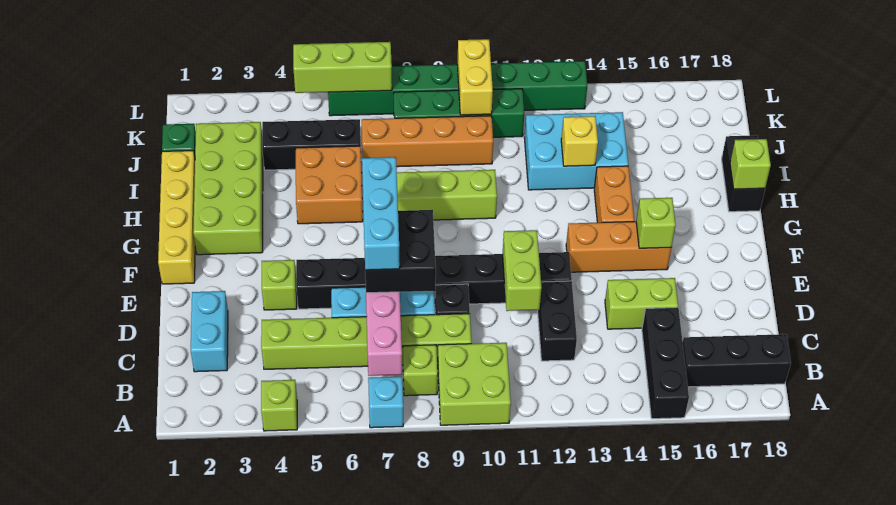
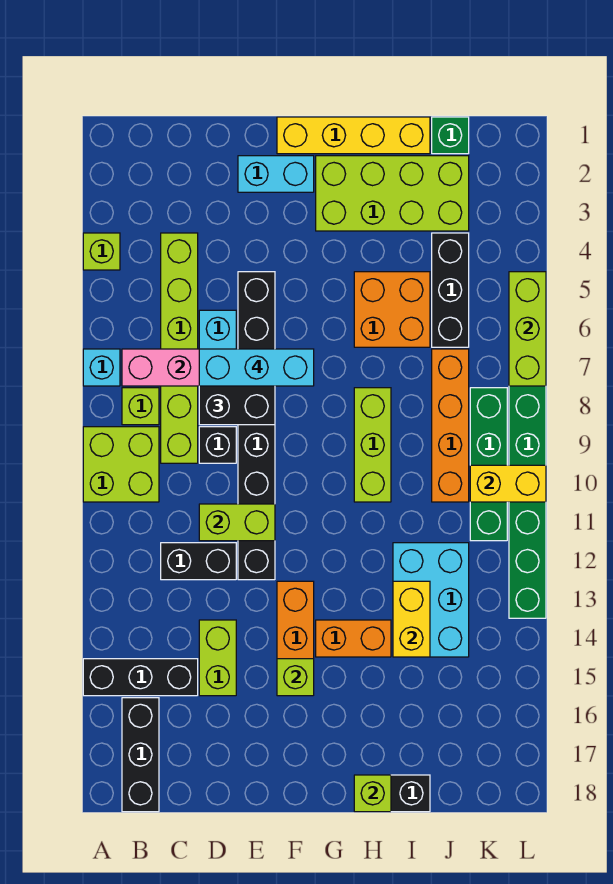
cyan brick C2:D2 level 1 -> cyan brick E2:F2 level 1
lime brick E4 level 1 -> none
yellow brick I13 level 2 -> yellow brick I13:I14 level 2

